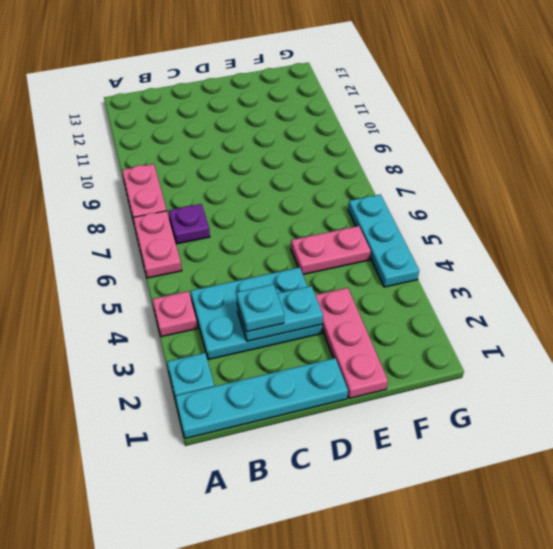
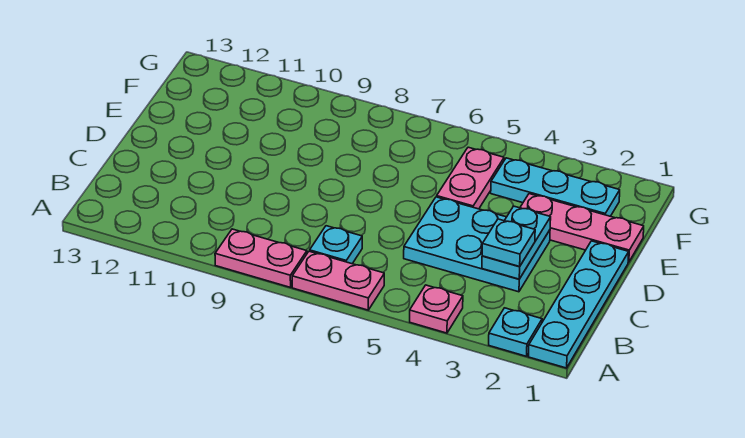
cyan plate B3:D4 level 1 -> cyan plate C3:D5 level 1
purple plate B7 level 1 -> cyan plate B7 level 1
cyan plate G4:G6 level 1 -> cyan plate F2:F4 level 1

